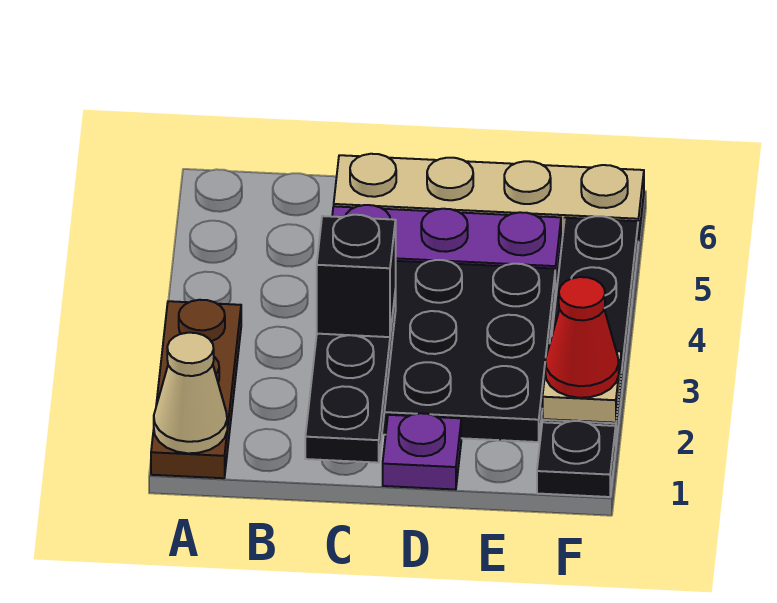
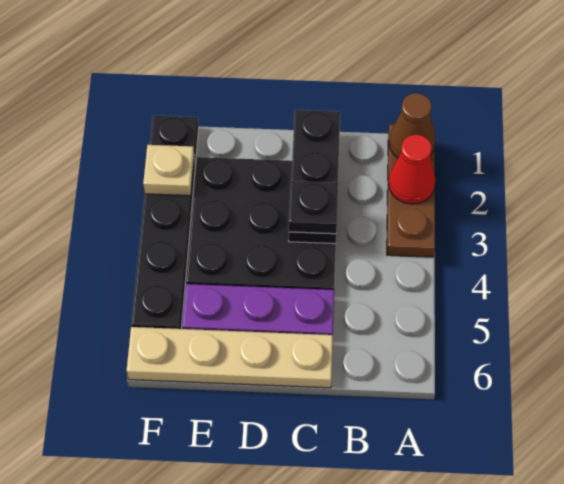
tan cone A1 level 2 -> brown cone A1 level 2
black brick C3 level 3 -> black plate C3 level 3
purple plate D1 level 1 -> none
red cone F2 level 3 -> red cone A2 level 2

